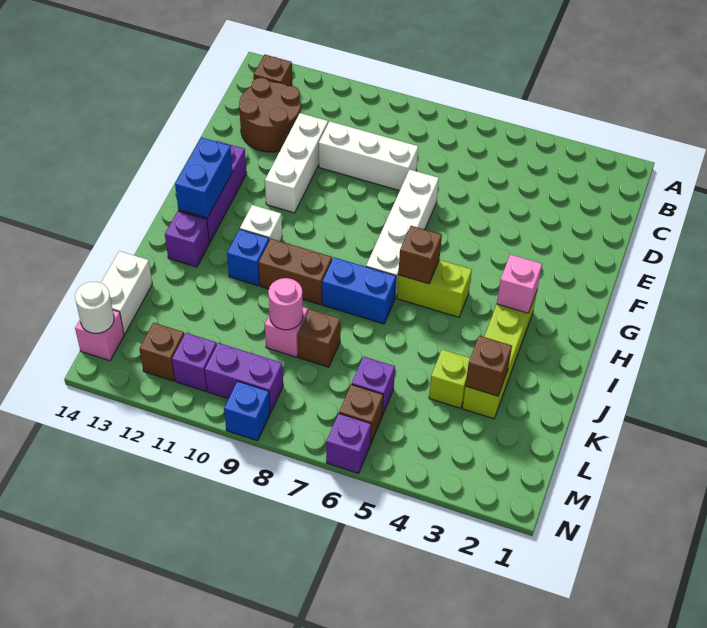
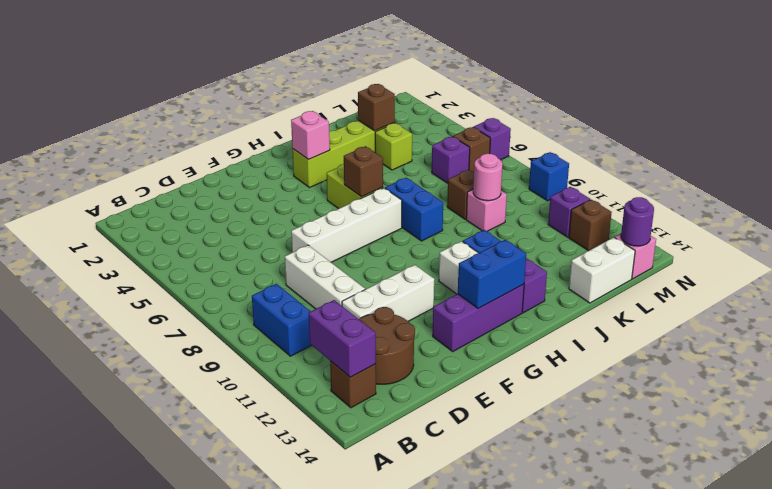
none -> blue brick B9:B10 level 1
brown brick I9:I10 level 1 -> none
purple brick M9:M10 level 1 -> purple brick B12:B13 level 2
white round brick M14 level 2 -> purple round brick M14 level 2

